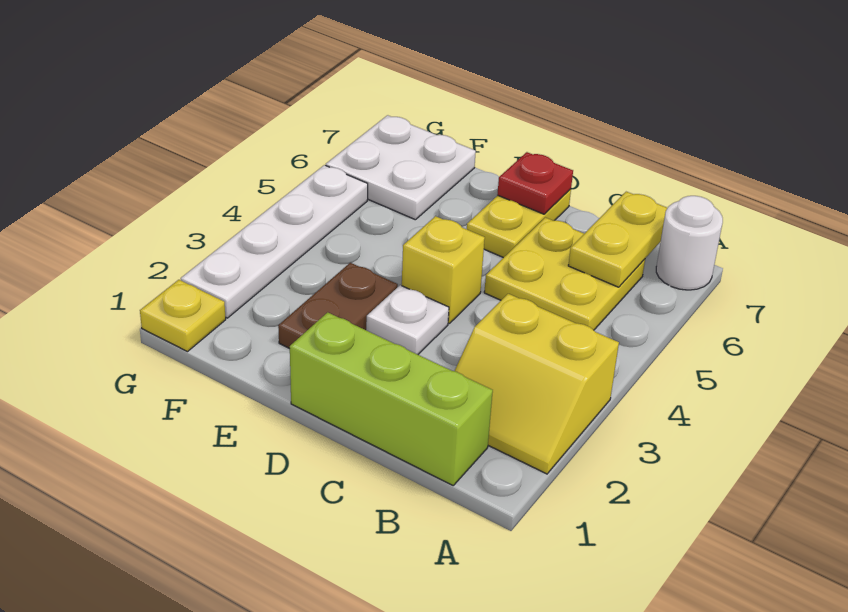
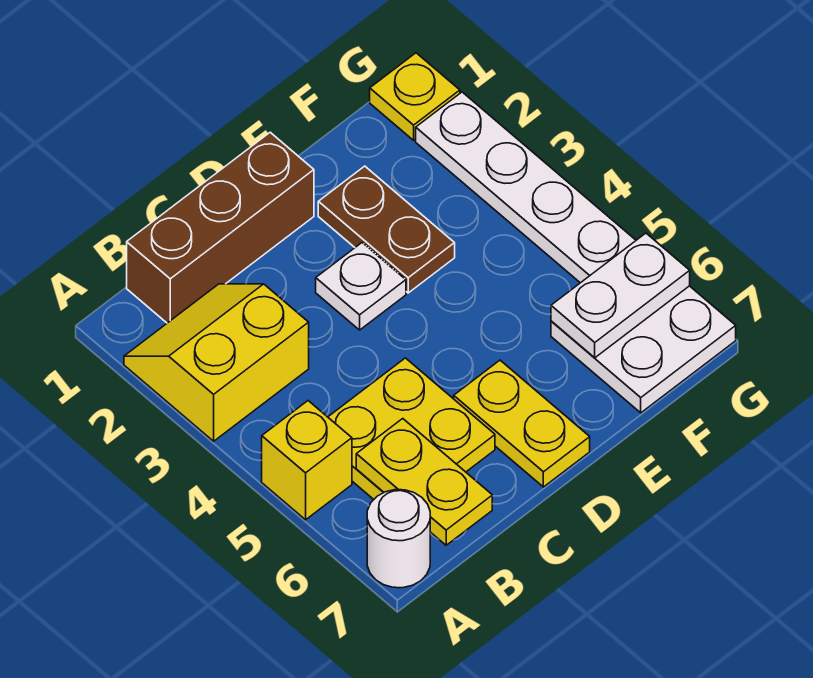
lime brick B1:D1 level 1 -> brown brick B1:D1 level 1
yellow brick D4 level 1 -> yellow brick A5 level 1
red plate D7 level 2 -> none
none -> white plate F6:G6 level 2

